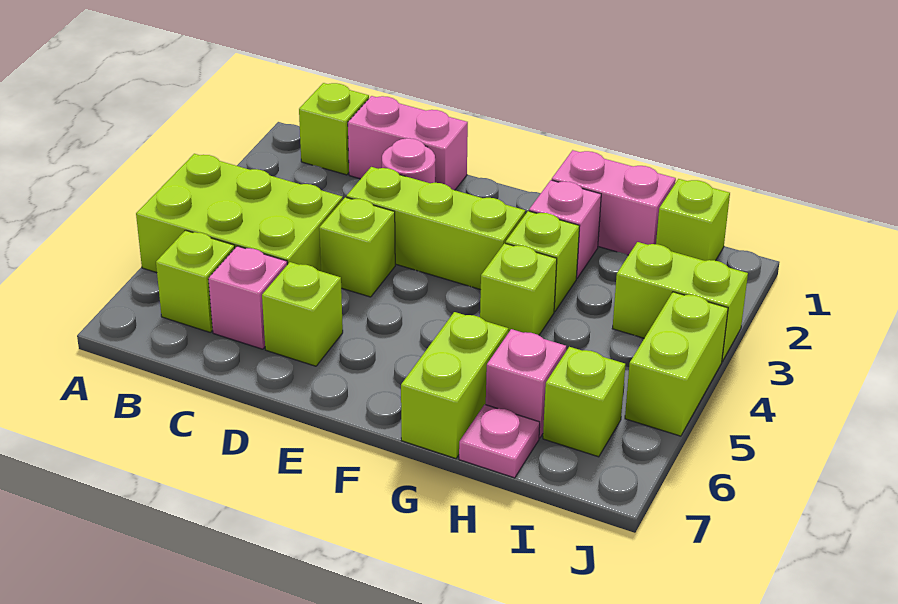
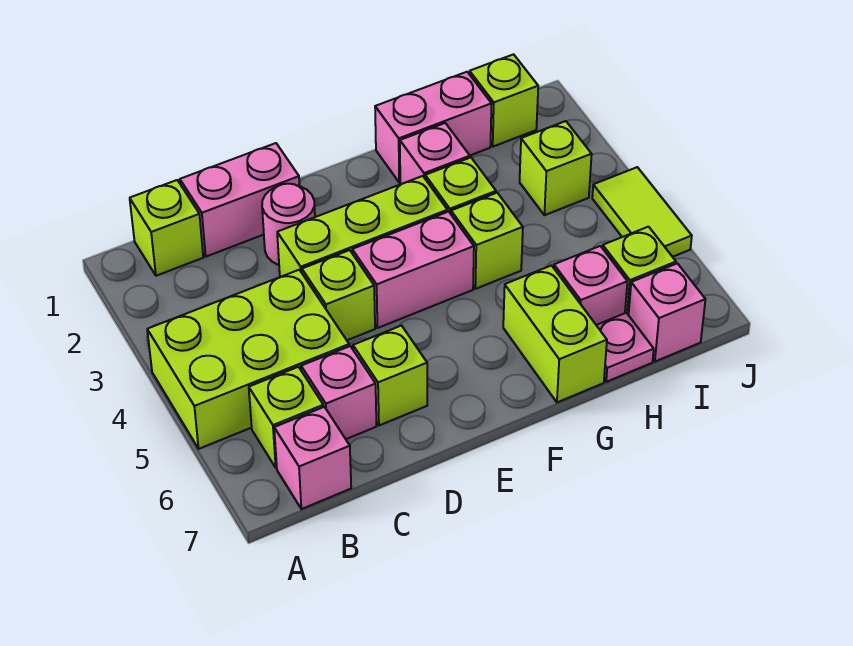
none -> pink brick B7 level 1
none -> pink brick E4:F4 level 1
lime brick I3:J3 level 1 -> lime brick I3 level 1
none -> pink brick I7 level 1
lime brick J4:J5 level 1 -> lime tile J4:J5 level 1

